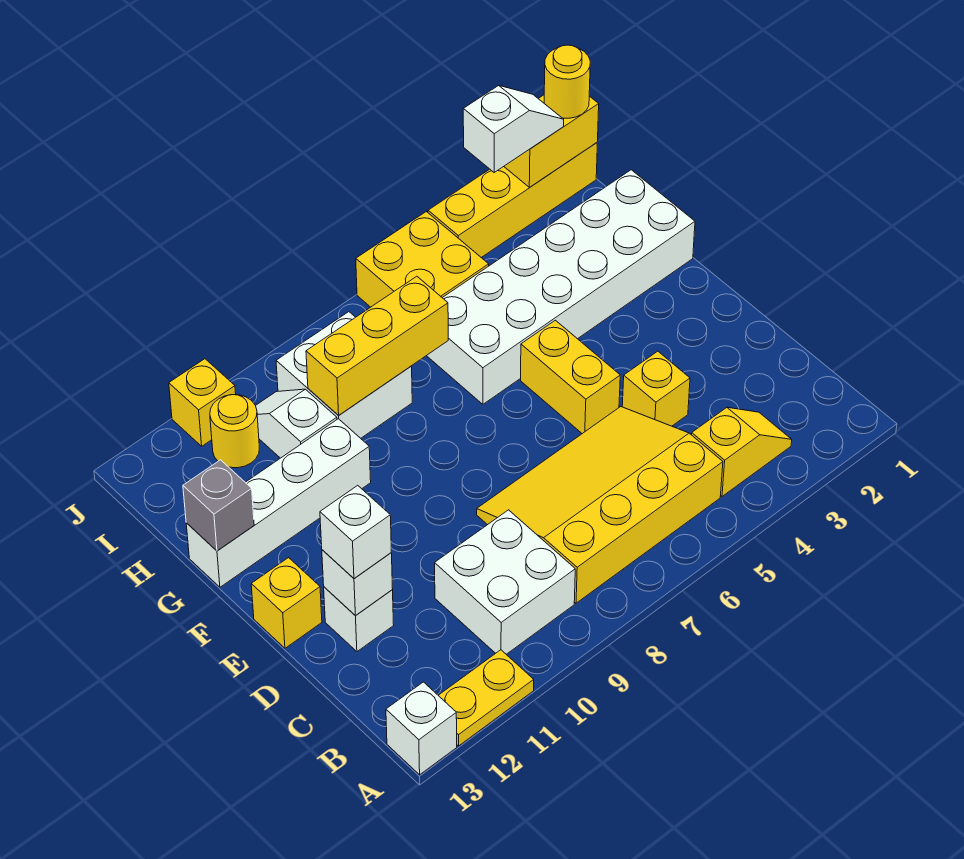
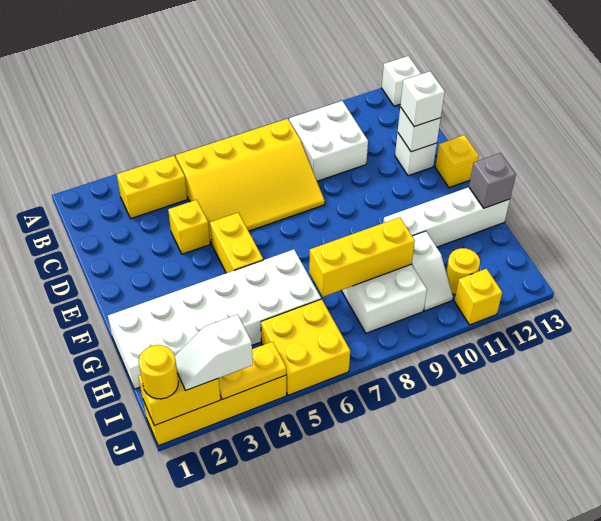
yellow plate A11:A12 level 1 -> yellow plate J3:J4 level 2
yellow slope B3:B4 level 1 top 4 -> yellow brick B3:B4 level 1

